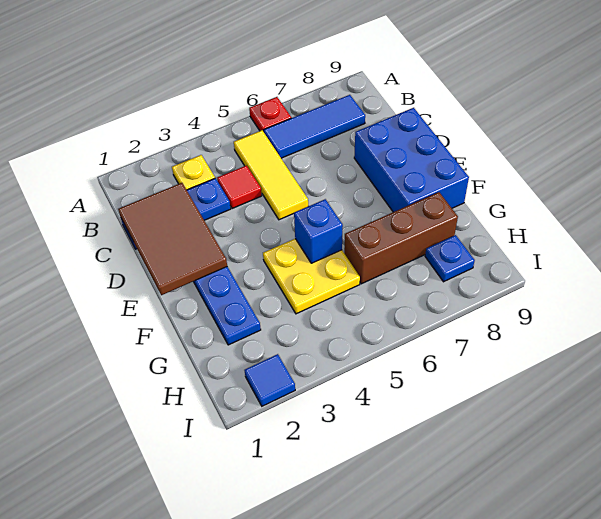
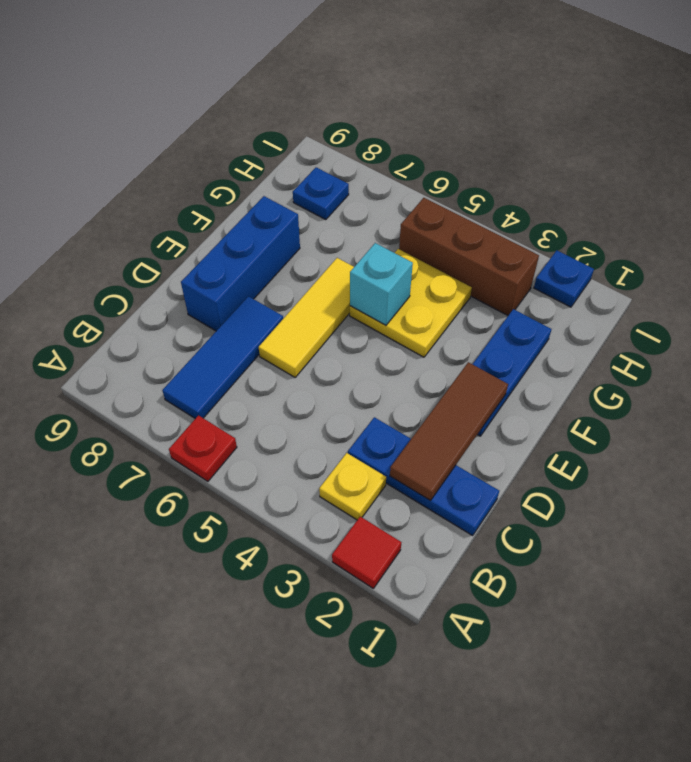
yellow tile B5:D5 level 1 -> yellow tile D6:F6 level 1
blue tile B6:B8 level 1 -> blue tile B7:D7 level 1
brown tile C1:E2 level 2 -> brown tile C2:E2 level 2
red tile C4 level 1 -> red tile A2 level 1
blue brick D8:F9 level 1 -> blue brick D8:F8 level 1
blue brick F5 level 2 -> cyan brick F5 level 2
brown brick G6:G8 level 1 -> brown brick H3:H5 level 1
blue tile I2 level 1 -> blue plate I2 level 1

